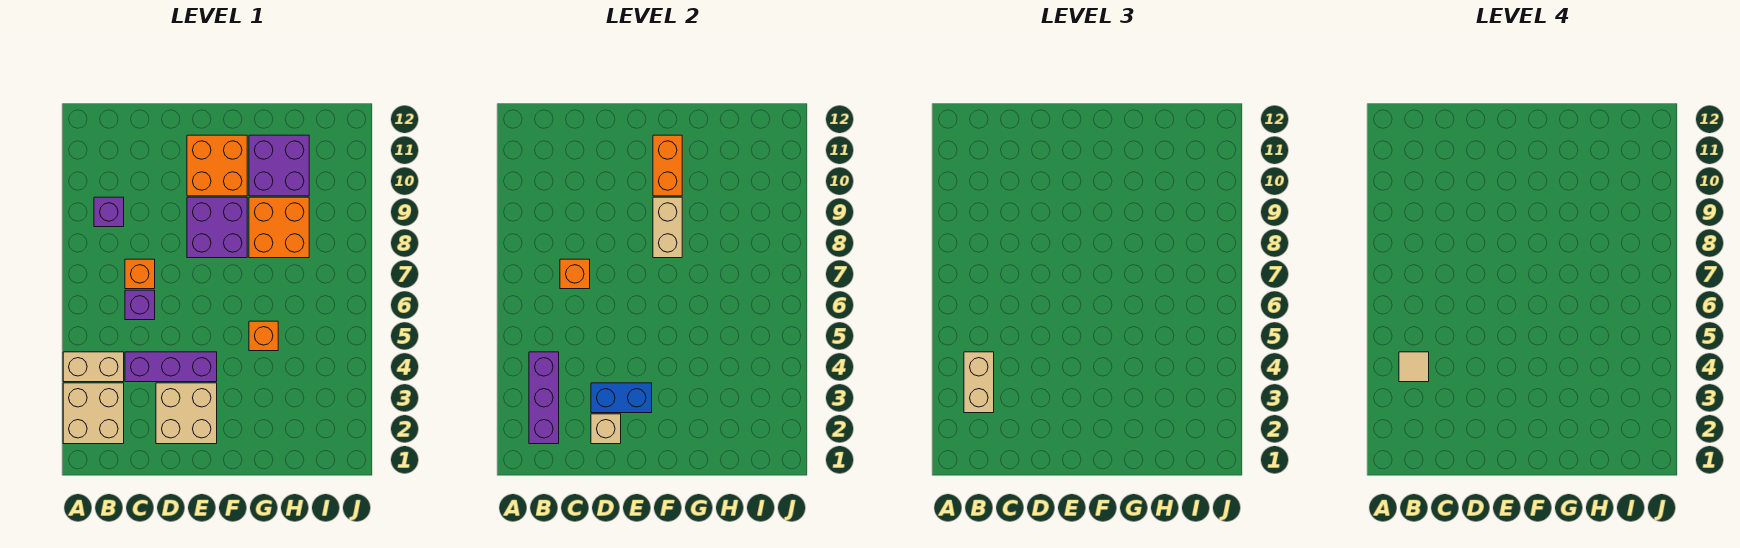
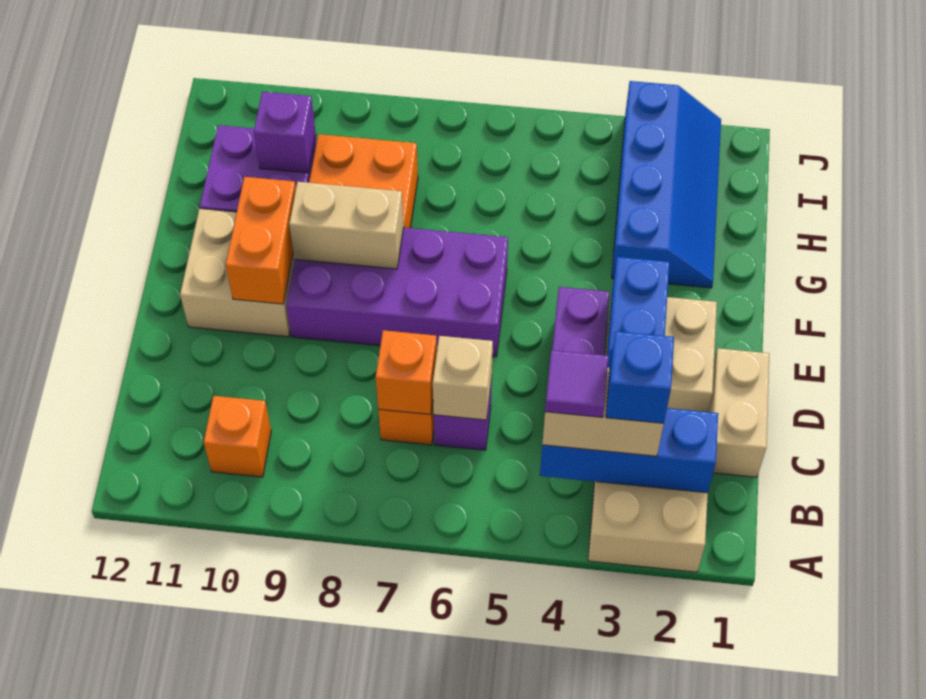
tan brick A4:B4 level 1 -> tan brick C1:D1 level 1
purple brick B2:B4 level 2 -> blue brick B2:B4 level 2
none -> blue brick B3 level 4
tan tile B4 level 4 -> purple tile B4 level 4
purple brick B9 level 1 -> purple brick H10 level 2
tan brick D2 level 2 -> tan brick C6 level 2
purple brick E8:F9 level 1 -> purple brick E6:F9 level 1
orange brick E10:F11 level 1 -> tan brick E10:F11 level 1
orange brick F10:F11 level 2 -> orange brick E10:F10 level 2
none -> blue slope G2:J3 level 1 top 3
orange brick G5 level 1 -> orange brick B10 level 1

